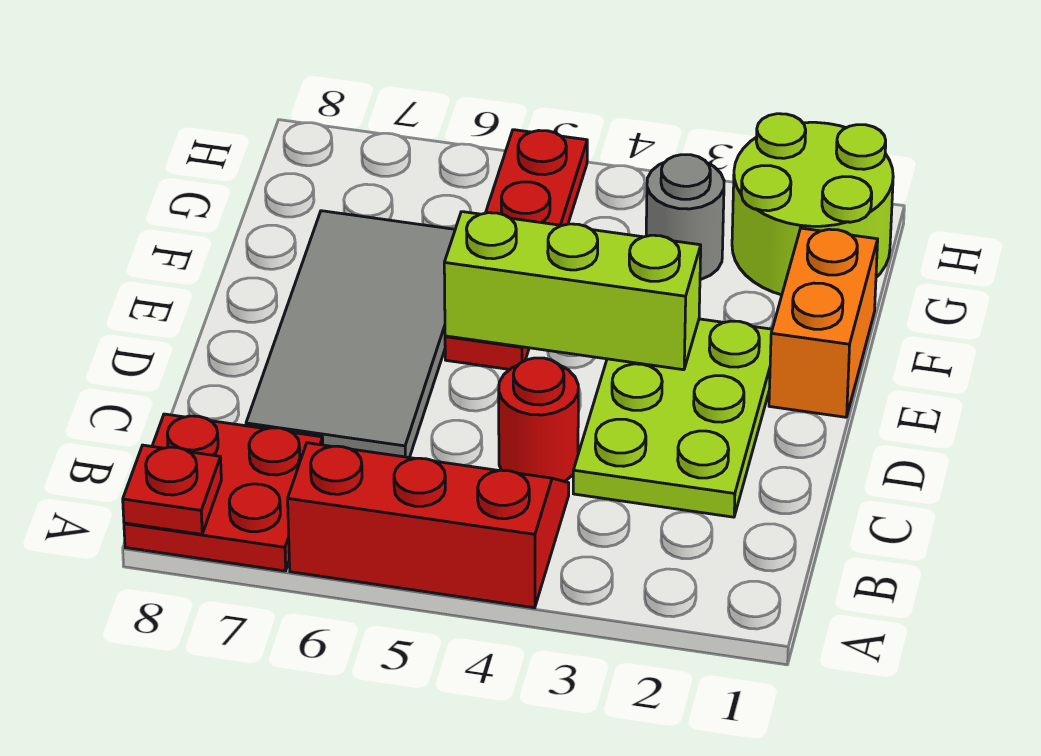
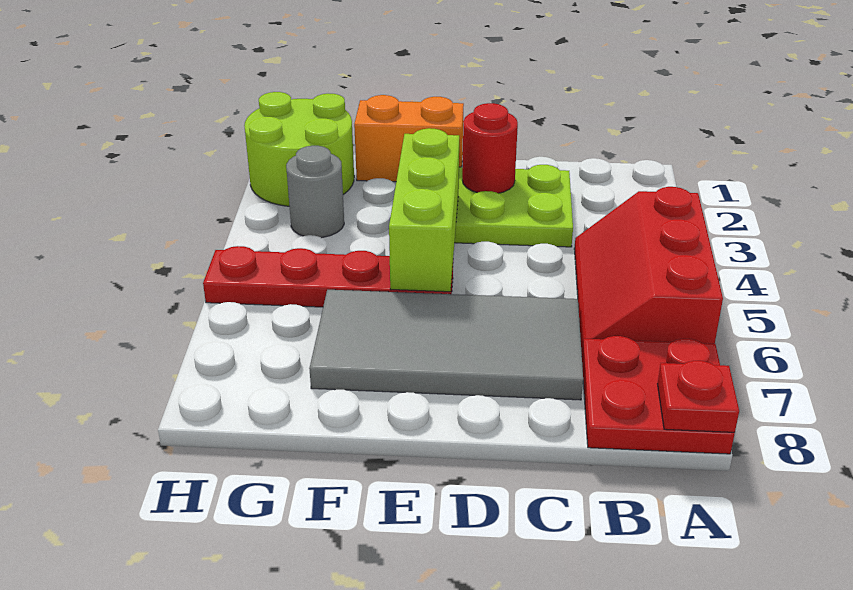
red round brick C4 level 1 -> red round brick D2 level 2

